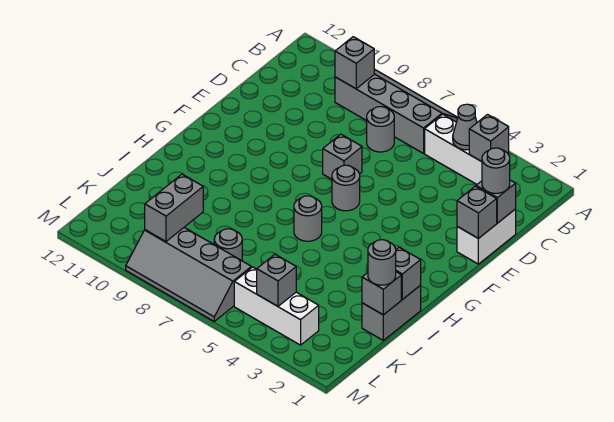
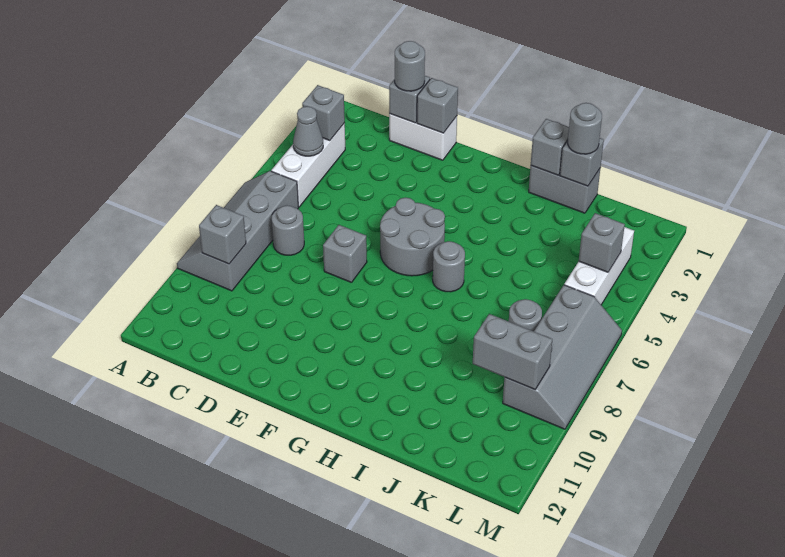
grey round brick F6 level 1 -> grey round brick F5:G6 level 1

